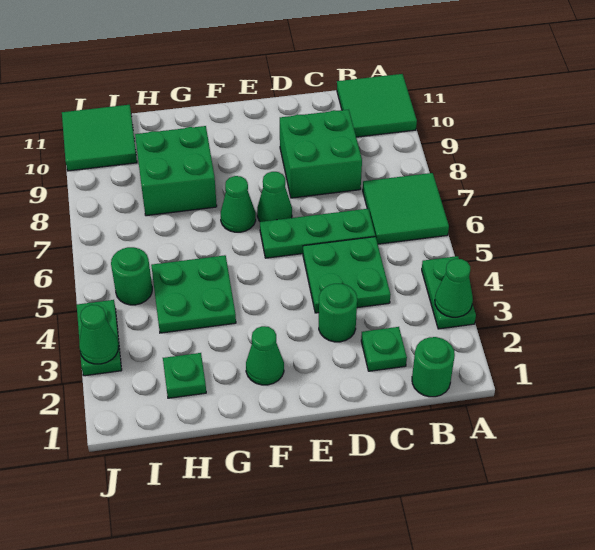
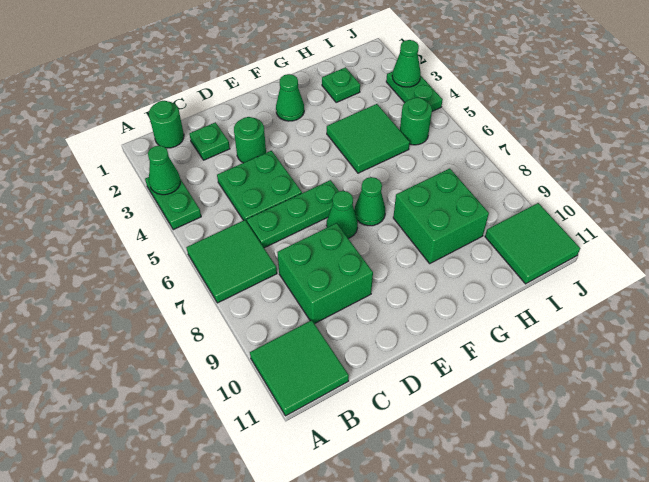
green plate G4:H5 level 1 -> green tile G4:H5 level 1

